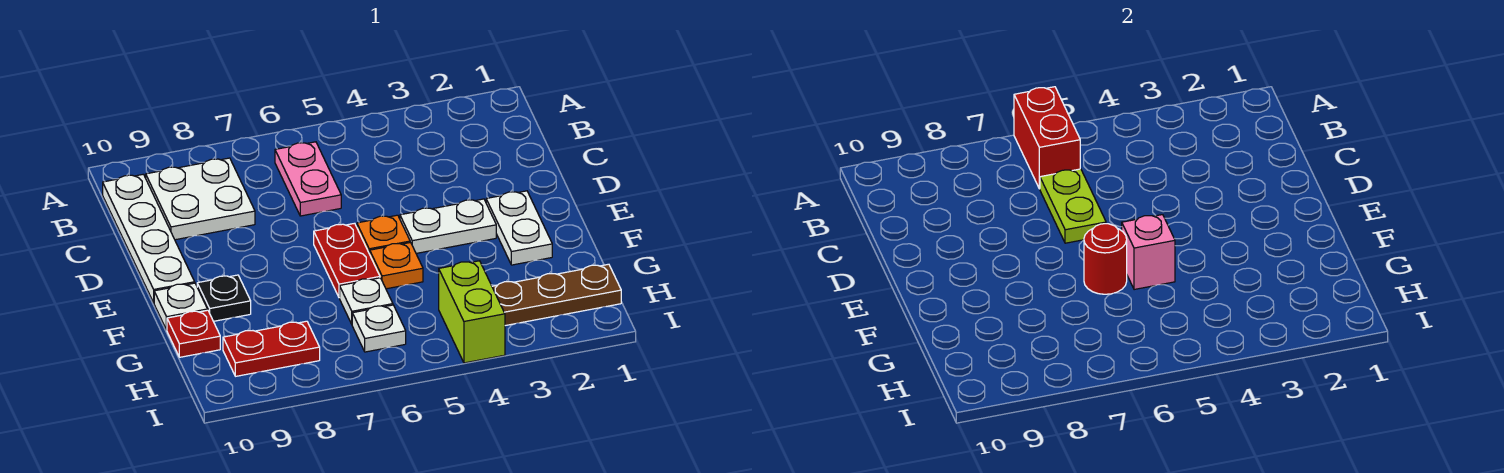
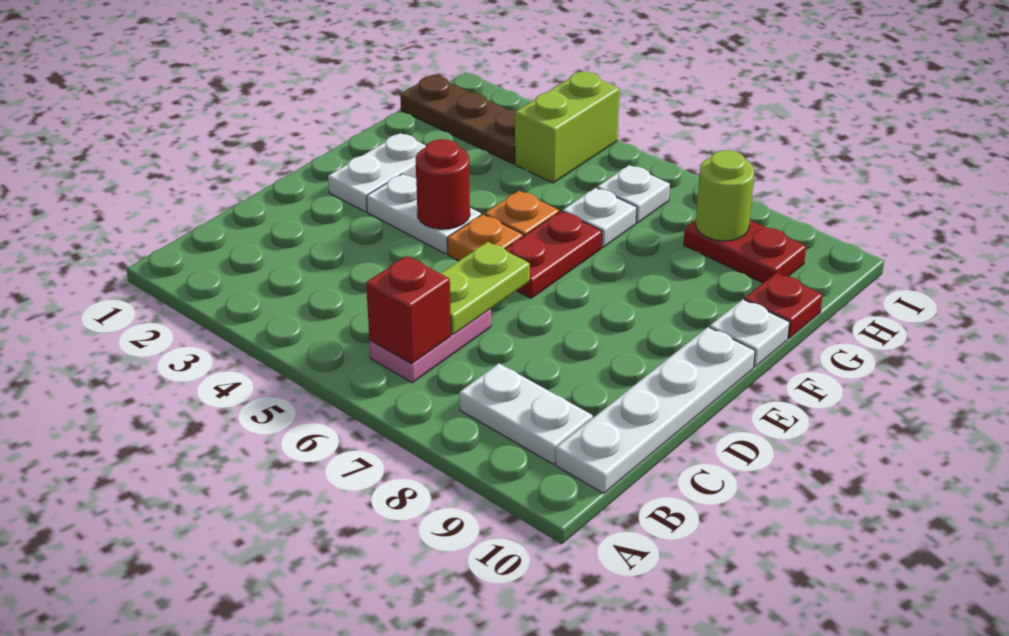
red brick A6:B6 level 2 -> red brick B6 level 2
white plate B8:C9 level 1 -> white plate B8:B9 level 1
pink brick F5 level 2 -> none
red round brick F6 level 2 -> red round brick E4 level 2
black plate F9 level 1 -> none
none -> lime round brick H8 level 2

